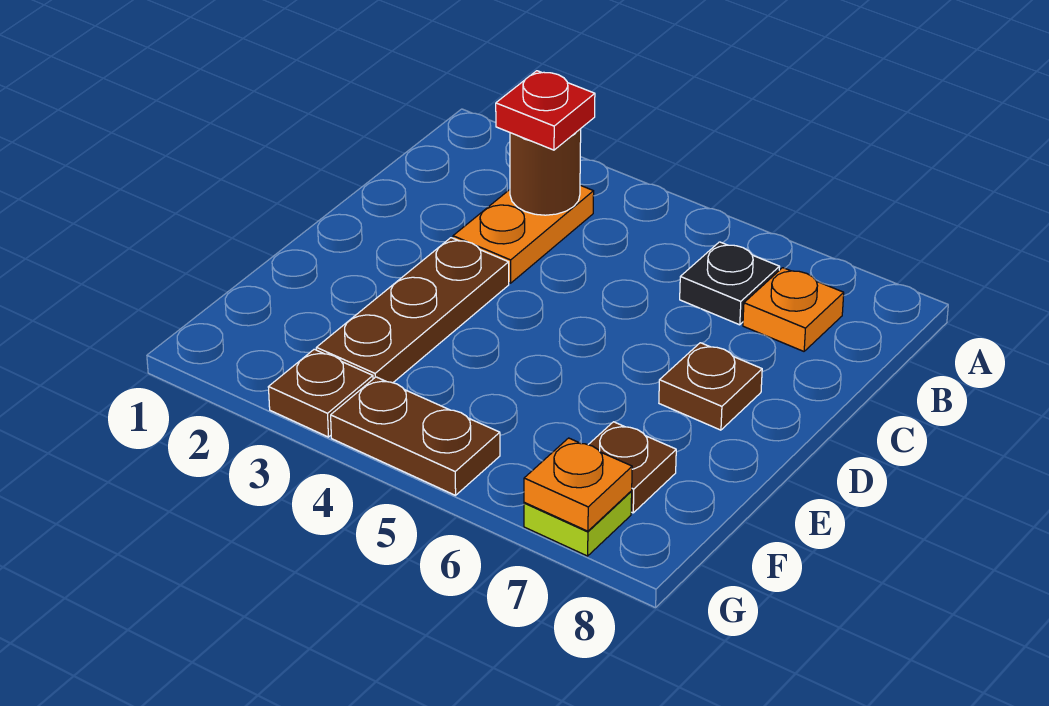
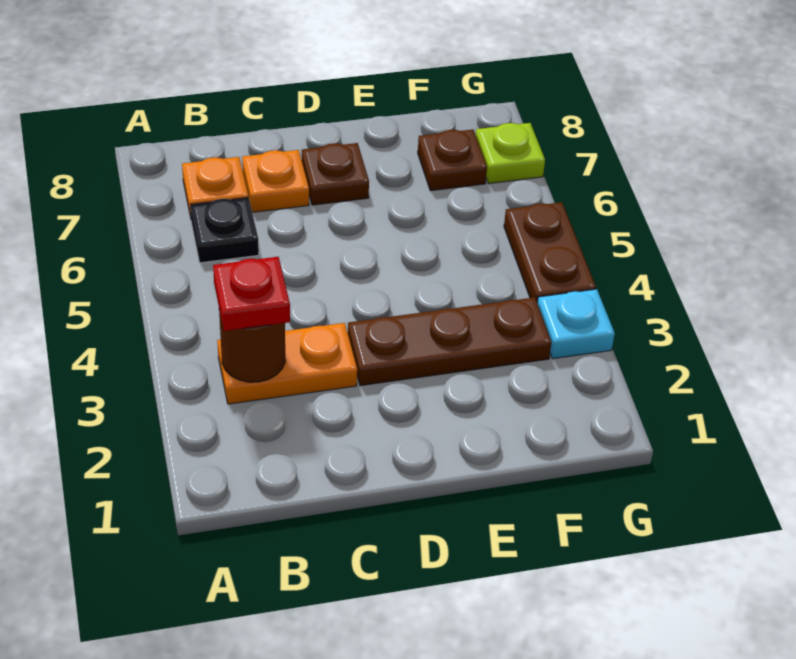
brown plate G3 level 1 -> cyan plate G3 level 1
orange plate G7 level 2 -> orange plate C7 level 1

